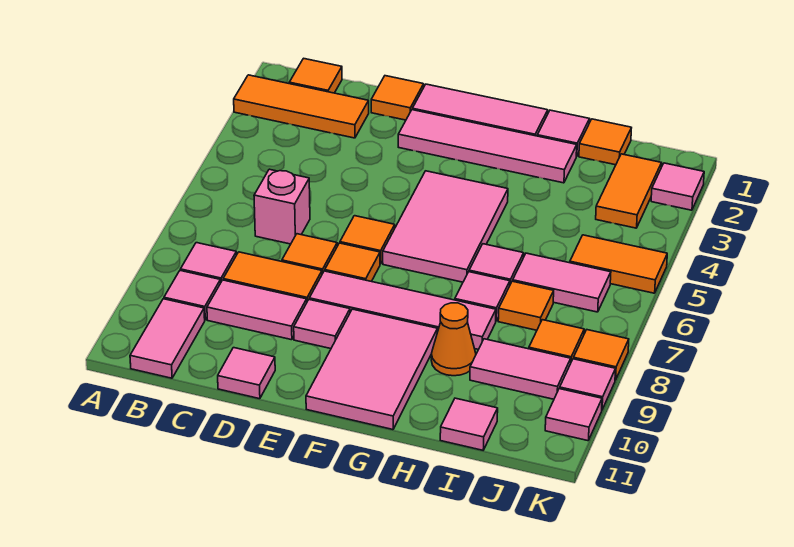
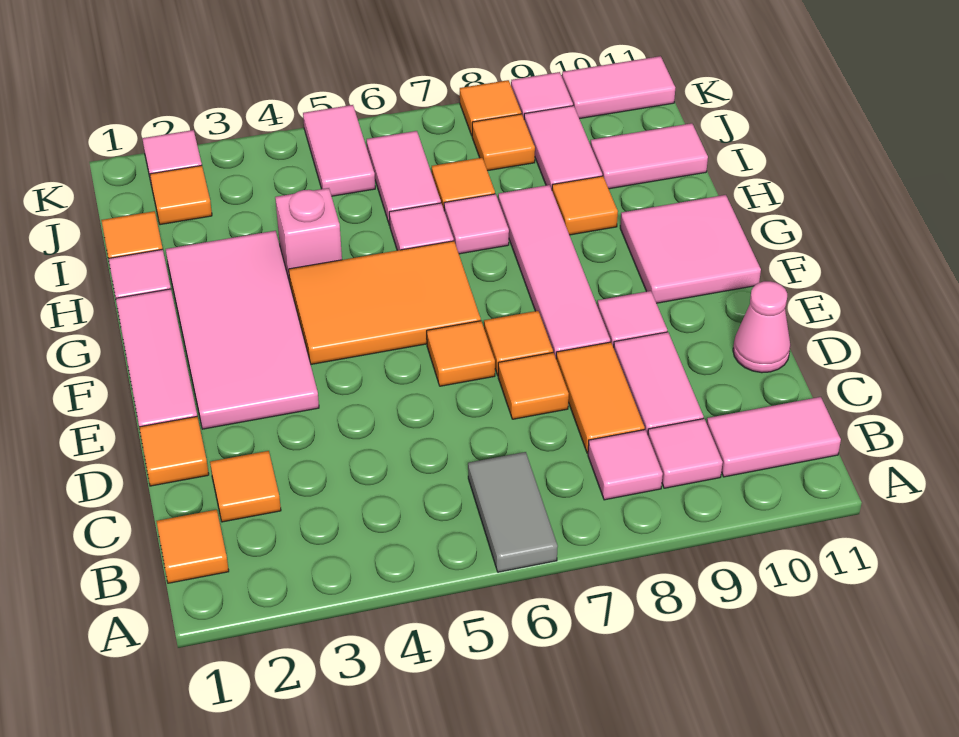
orange tile A2:C2 level 1 -> orange tile C2 level 1
none -> grey tile A6:B6 level 1
pink brick C6 level 1 -> pink brick H4 level 1
pink tile D11 level 1 -> pink cone D11 level 1
pink tile E2:H2 level 1 -> pink tile E2:H3 level 1
pink tile F4:G6 level 1 -> orange tile F4:G6 level 1
pink tile F9:G11 level 1 -> pink tile F10:G11 level 1
orange cone H9 level 1 -> orange tile H9 level 1
pink tile I11 level 1 -> pink tile I10:I11 level 1
orange tile J2:J3 level 1 -> orange tile J2 level 1
orange tile J5:K5 level 1 -> pink tile J5:K5 level 1
pink tile K10 level 1 -> pink tile K10:K11 level 1

